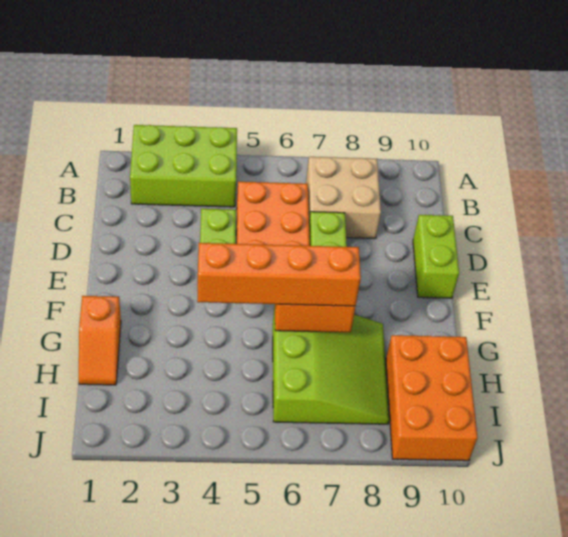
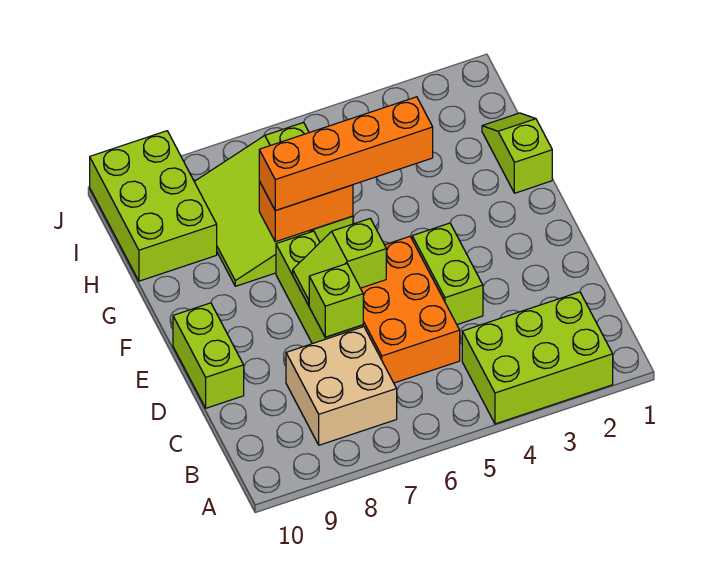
none -> lime brick D7 level 2
none -> lime slope E6:E7 level 2 top 6
orange slope G1:H1 level 1 top G -> lime slope G1:H1 level 1 top G
orange brick H9:J10 level 1 -> lime brick H9:J10 level 1

